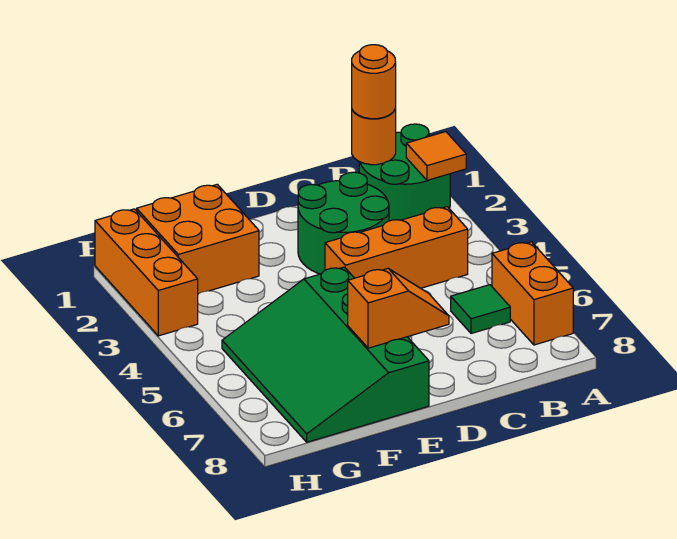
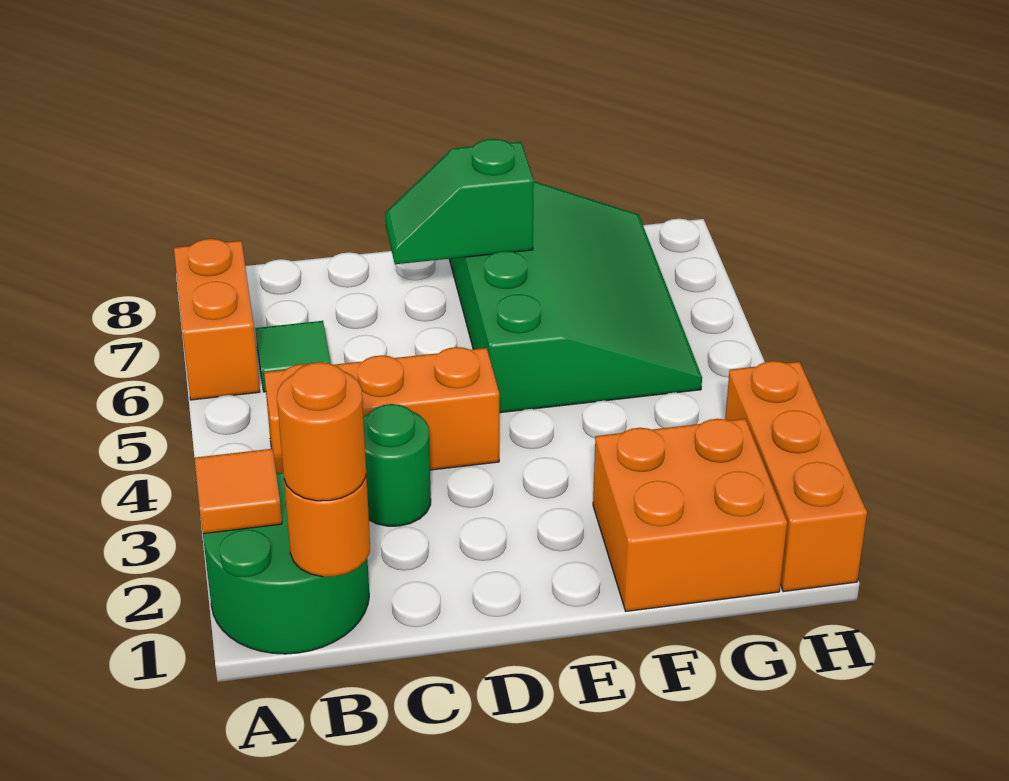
green round brick C2:D3 level 1 -> green round brick C3 level 1
orange slope D7:E7 level 2 top E -> green slope D7:E7 level 2 top E

